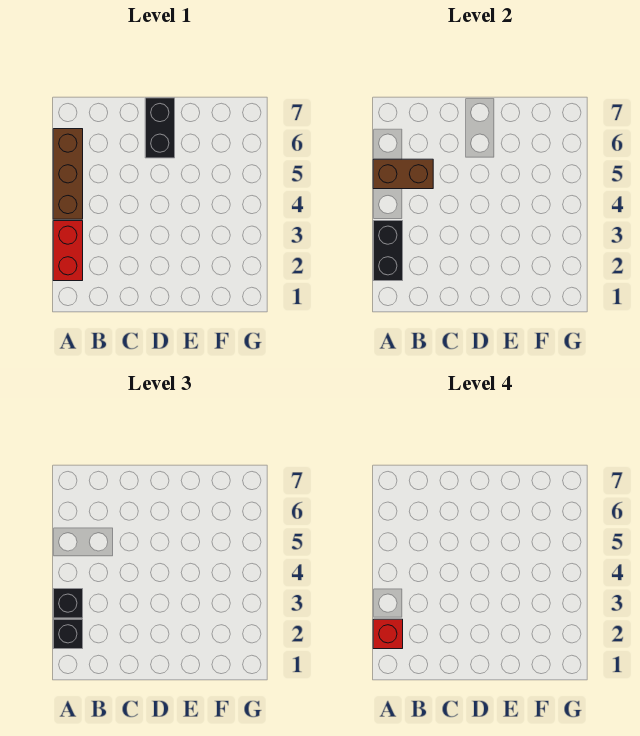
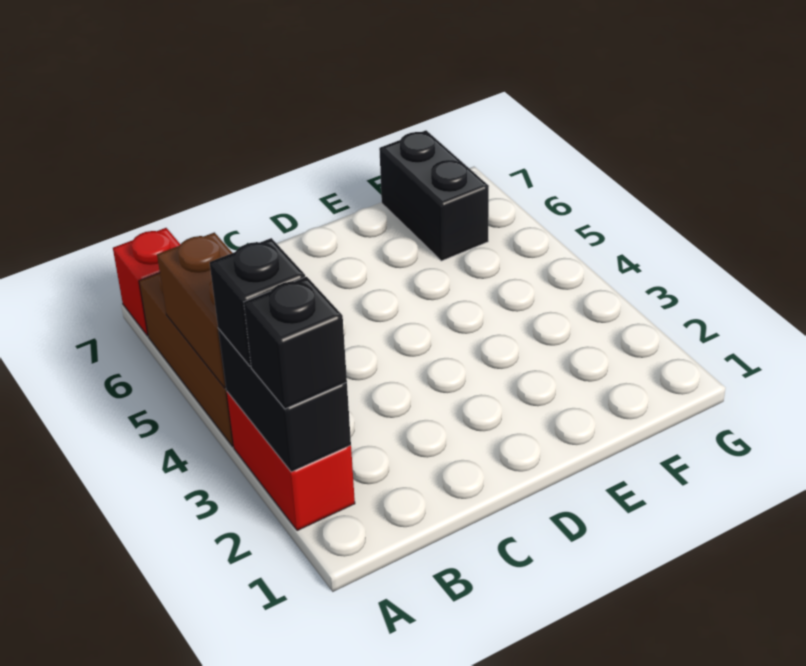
red brick A2 level 4 -> red brick A7 level 1
brown brick A5:B5 level 2 -> brown brick A4:A5 level 2
black brick D6:D7 level 1 -> black brick F6:F7 level 1

